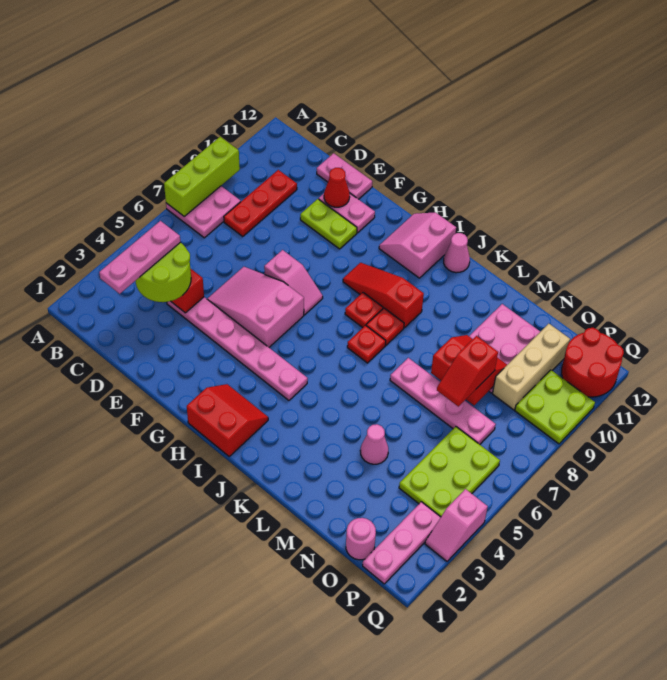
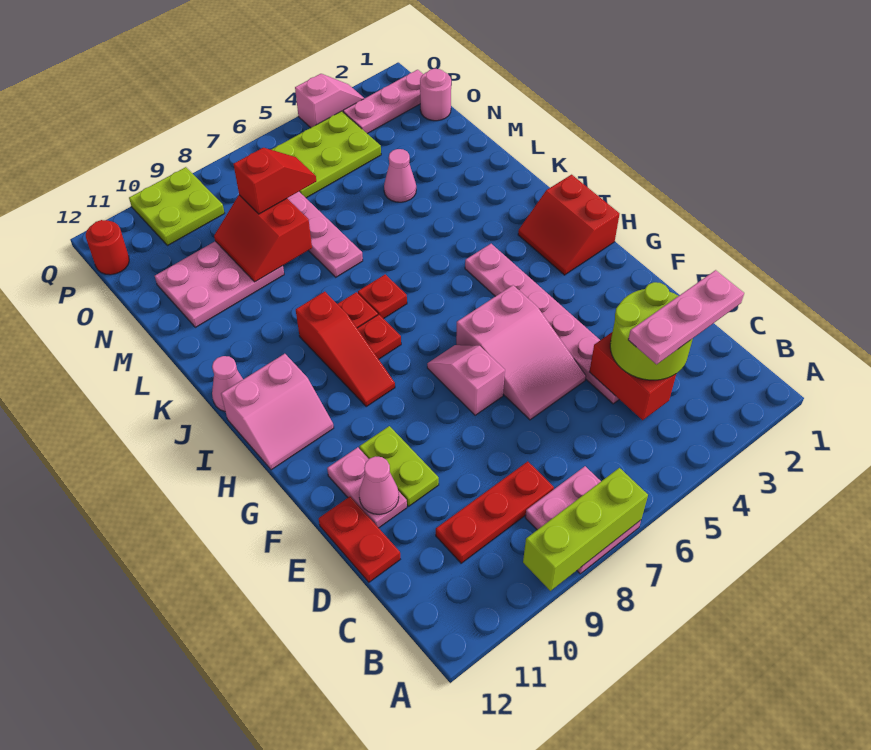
pink plate D12:E12 level 1 -> red plate D12:E12 level 1
red cone E11 level 2 -> pink cone E11 level 2
tan brick O9:O11 level 1 -> none
red round brick P11:Q12 level 1 -> red round brick P12 level 1

